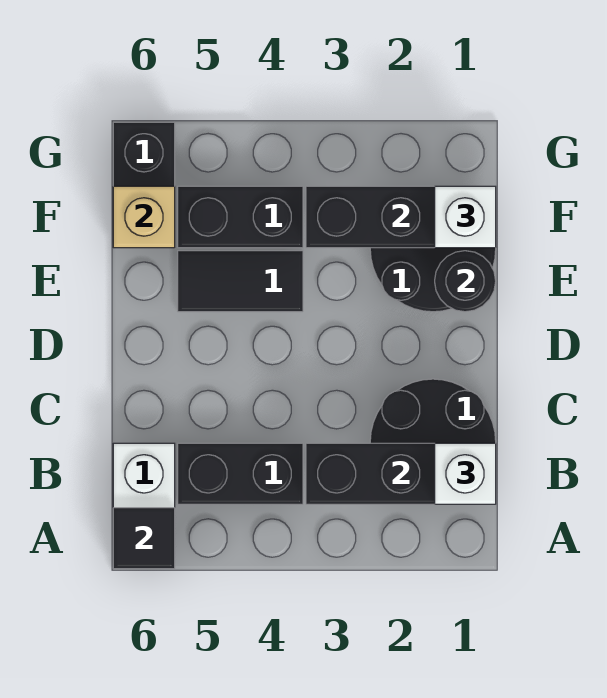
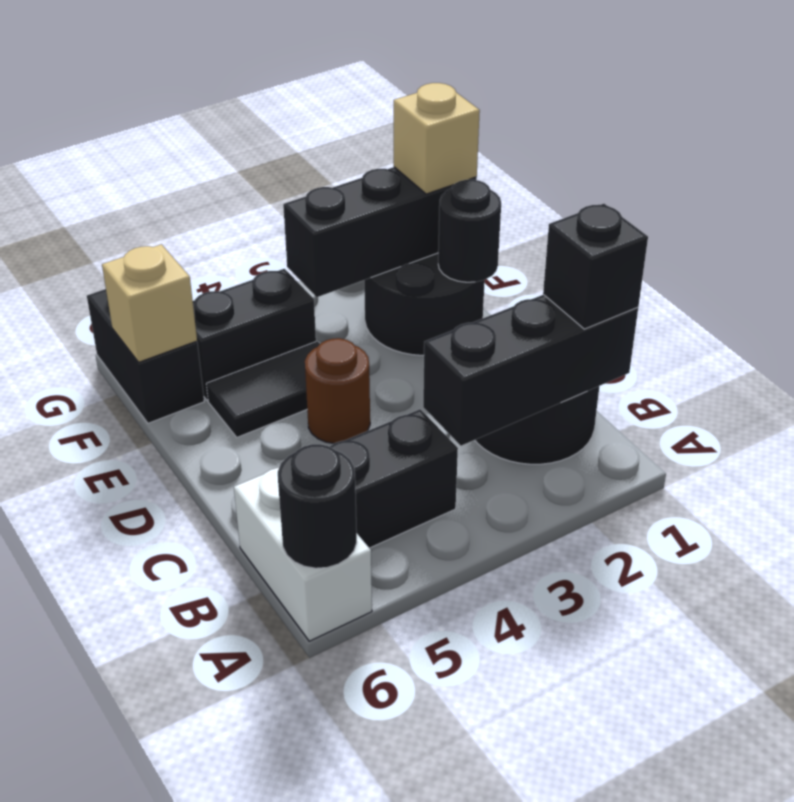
black tile A6 level 2 -> black round brick A6 level 2
white brick B1 level 3 -> black brick B1 level 3
none -> brown round brick D4 level 1
white brick F1 level 3 -> tan brick F1 level 3

